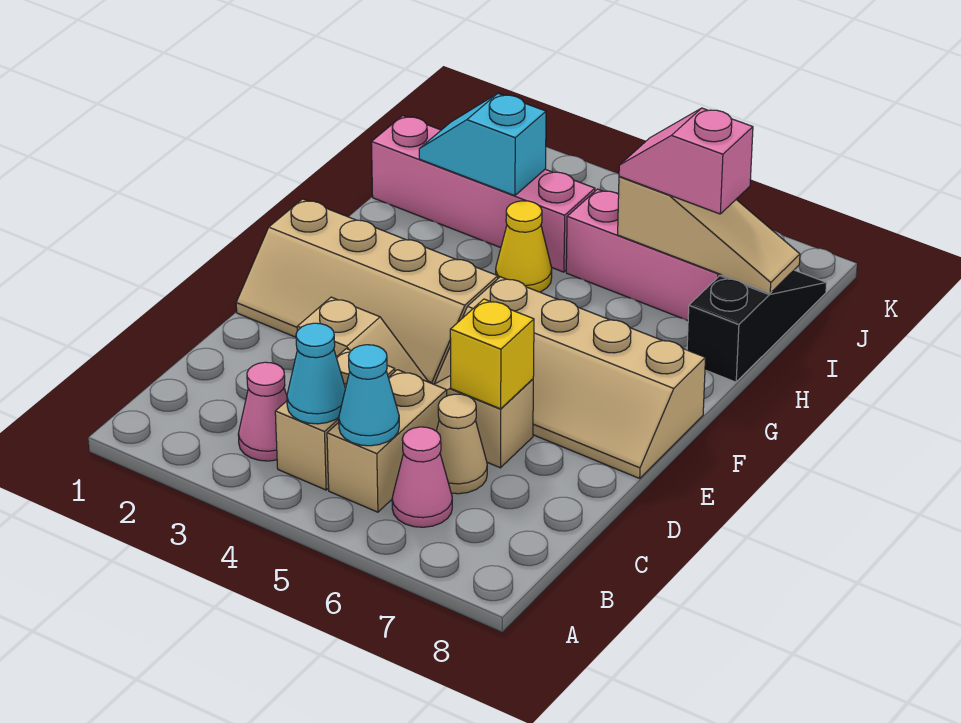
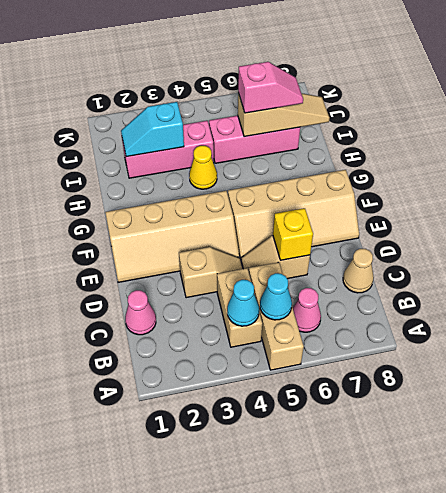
pink cone B3 level 1 -> pink cone C1 level 1
tan brick B5:C5 level 1 -> tan brick A5:C5 level 1
tan cone C6 level 1 -> tan cone C8 level 1
black slope H8:J8 level 1 top H -> none
pink brick I1:I4 level 1 -> pink brick I2:I4 level 1
pink slope I6:I7 level 3 top 7 -> pink slope I6:I7 level 3 top 6

